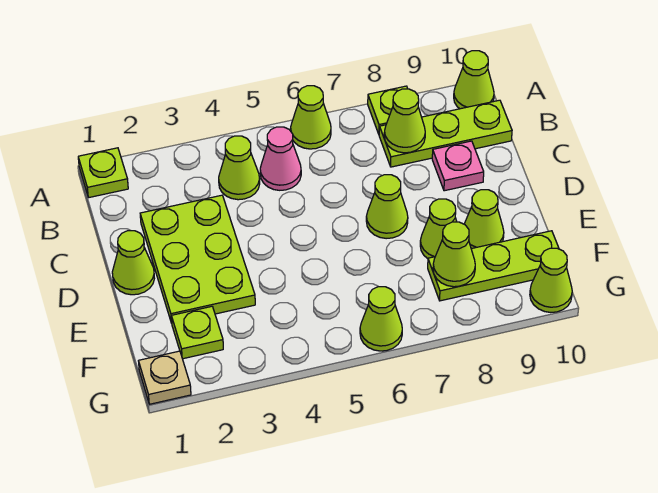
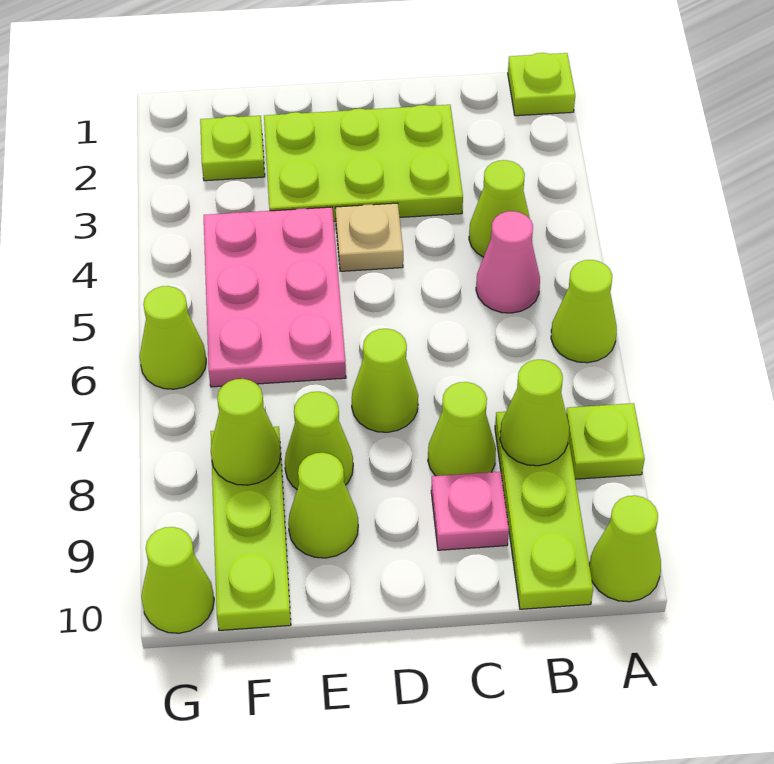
lime cone D1 level 1 -> lime cone C8 level 1
none -> pink plate E4:F6 level 1
tan plate G1 level 1 -> tan plate D4 level 1

